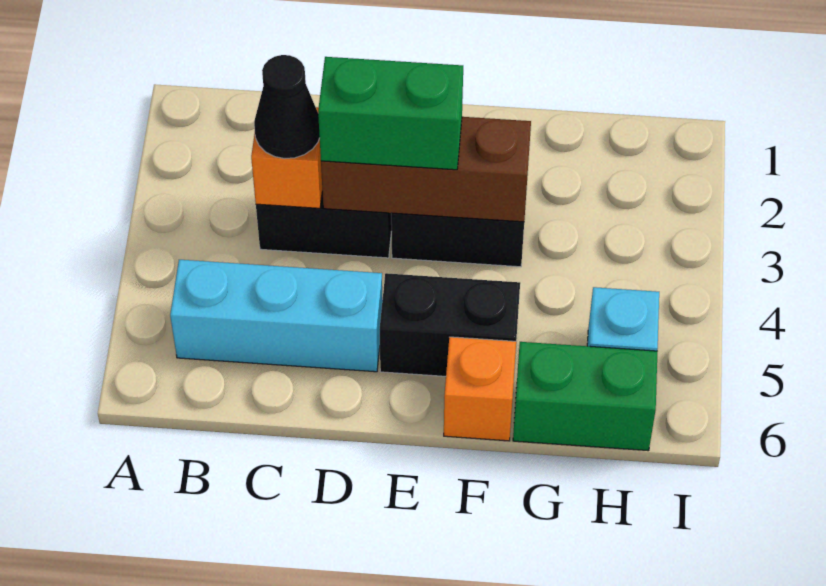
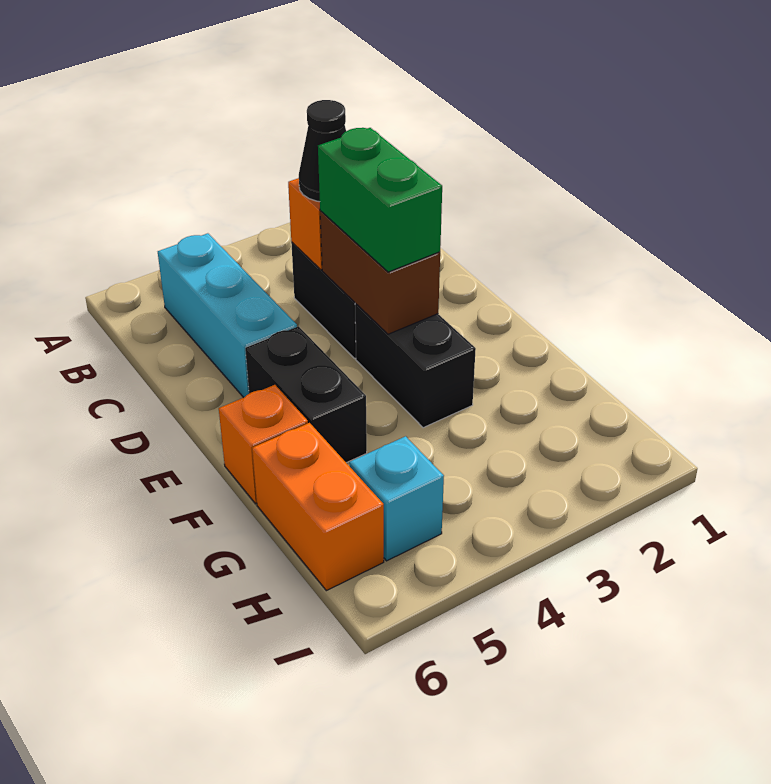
brown brick D3:F3 level 2 -> brown brick D3:E3 level 2
green brick G6:H6 level 1 -> orange brick G6:H6 level 1

